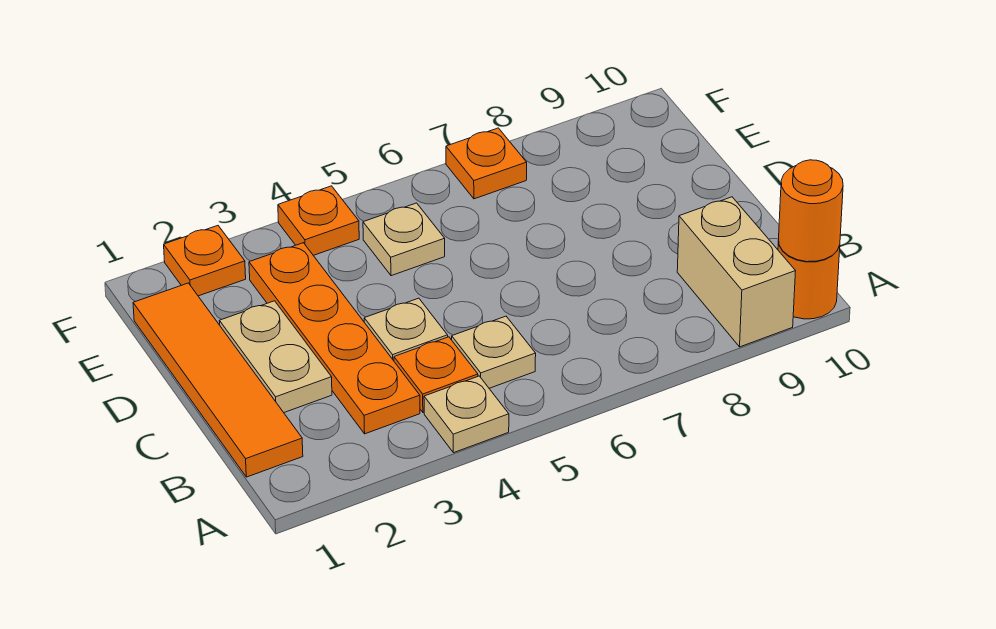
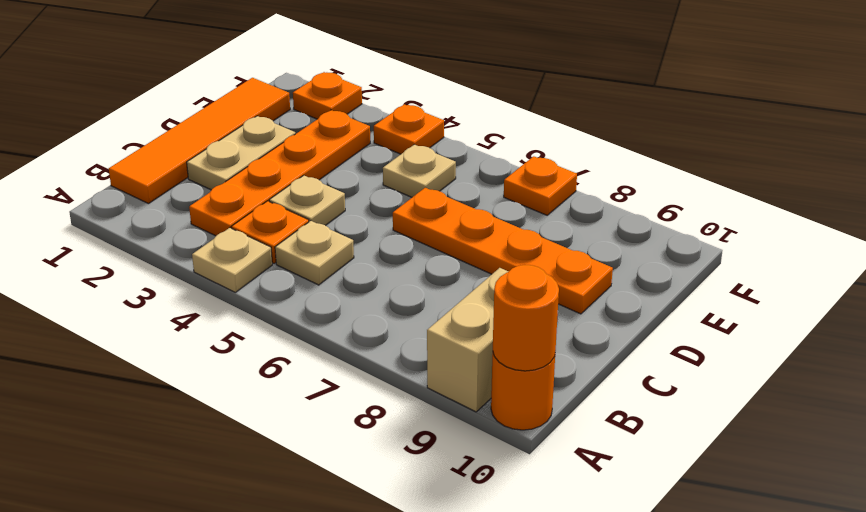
none -> orange plate D6:D9 level 1

